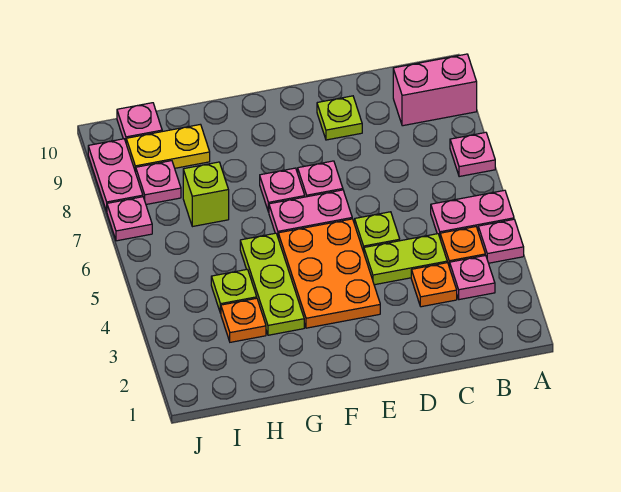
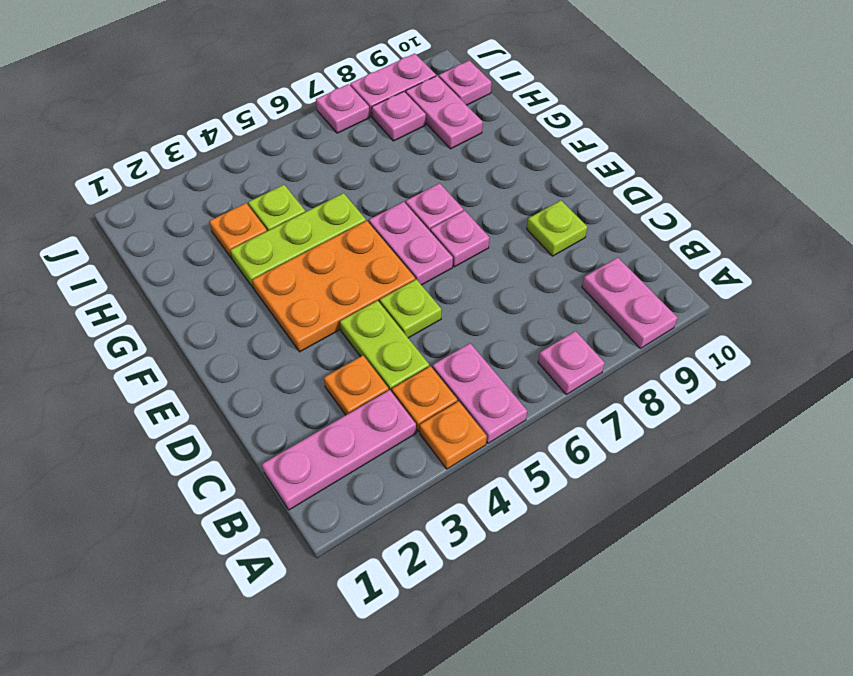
pink plate A4 level 1 -> orange plate A4 level 1
pink brick A9:B9 level 1 -> pink plate A9:B9 level 1
pink plate B3 level 1 -> pink plate B1:B3 level 1
lime brick H7 level 1 -> none
yellow plate H9:I9 level 1 -> pink plate H9:I9 level 1

